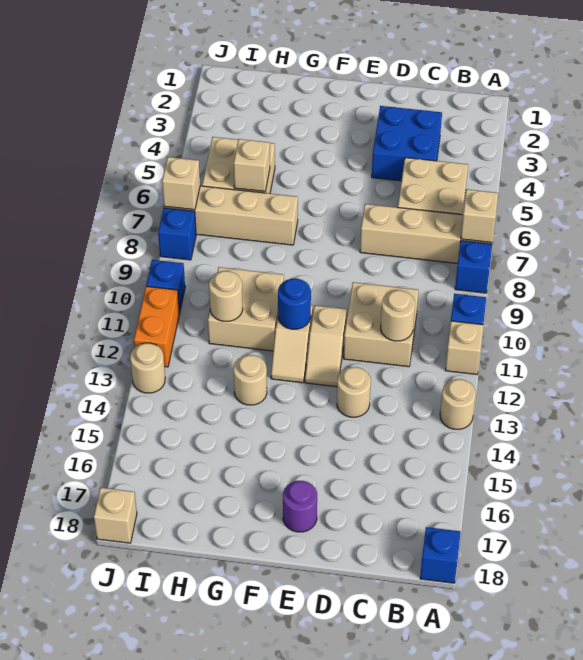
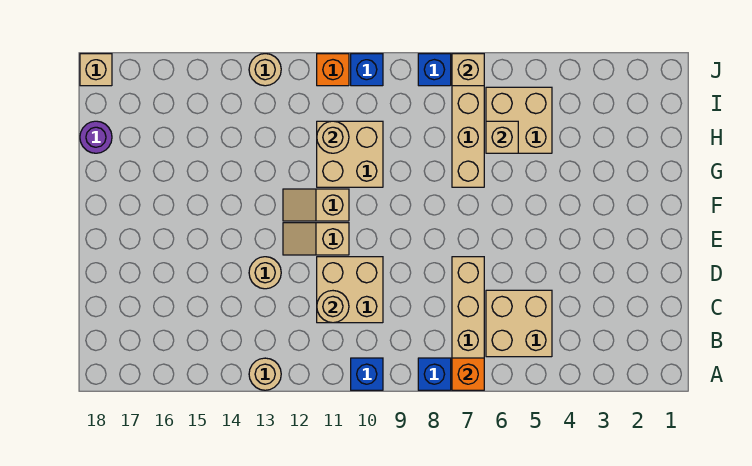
tan brick A7 level 2 -> orange brick A7 level 2
tan brick A11 level 1 -> none
blue brick A18 level 1 -> none
blue brick C3:D4 level 1 -> none
purple round brick E17 level 1 -> purple round brick H18 level 1
blue round brick F11 level 2 -> none
tan round brick G13 level 1 -> none
orange brick J11:J12 level 1 -> orange brick J11 level 1

